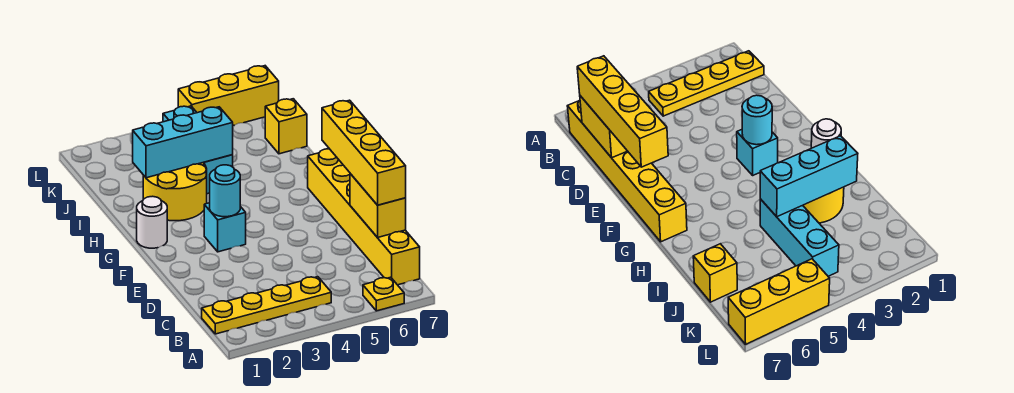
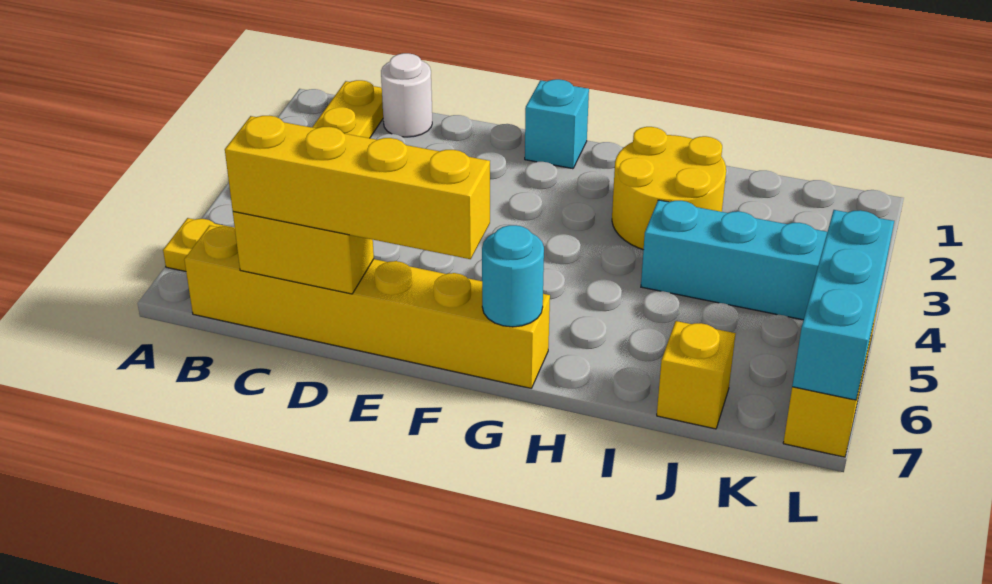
cyan brick F3 level 1 -> cyan brick F1 level 1
cyan round brick F3 level 2 -> cyan round brick G7 level 2
white round brick G1 level 1 -> white round brick C1 level 1
cyan brick I2:I4 level 2 -> cyan brick L5:L7 level 2

